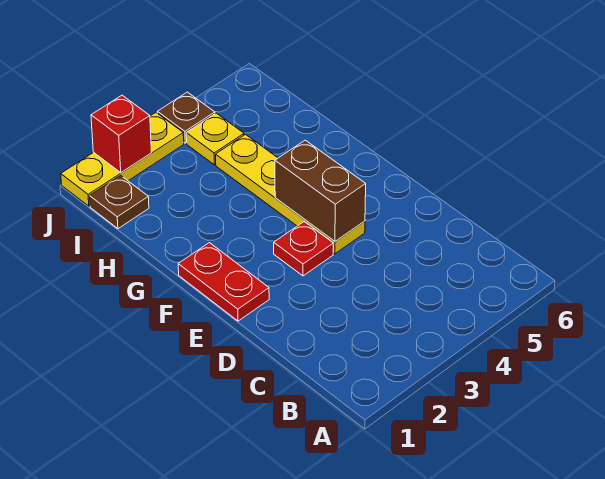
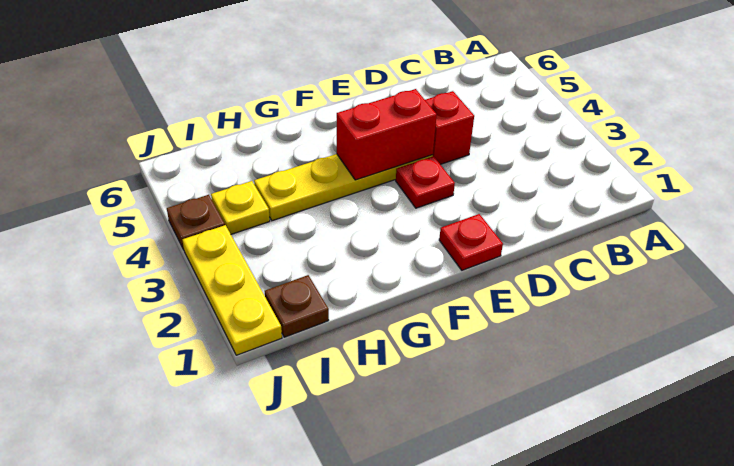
red plate E1:F1 level 1 -> red plate E1 level 1
brown brick E4:F4 level 2 -> red brick E4:F4 level 2
red brick J2 level 2 -> red brick D4 level 1

